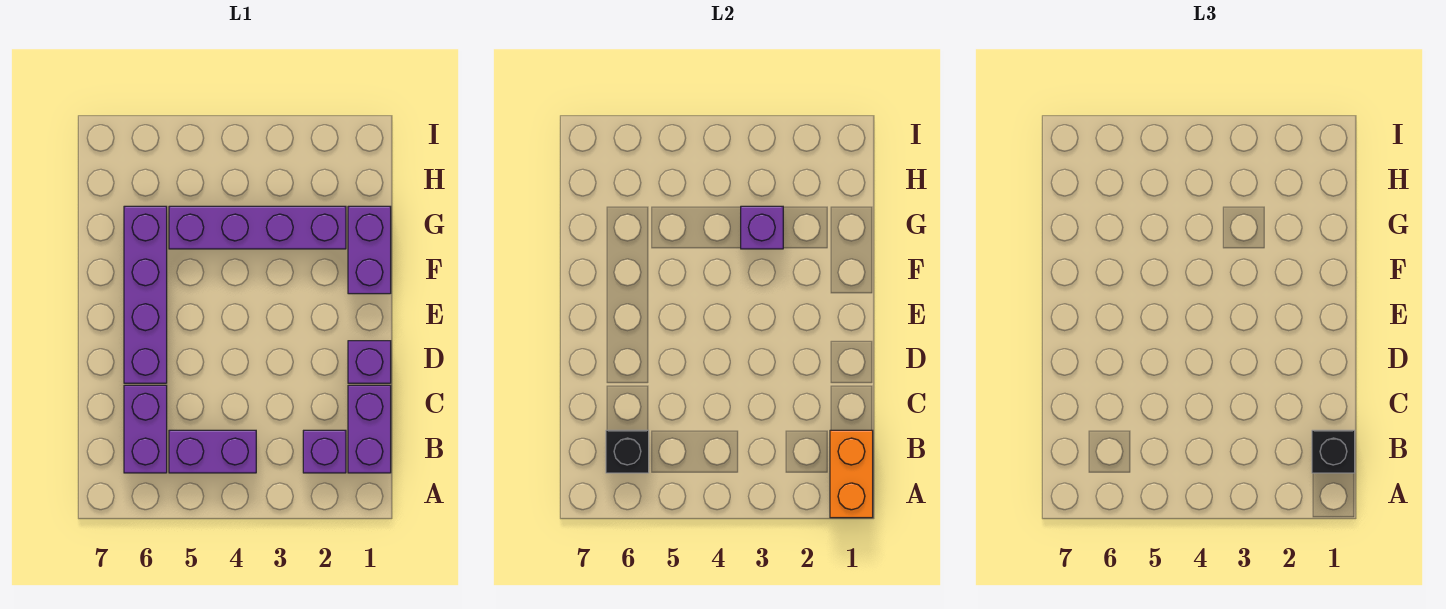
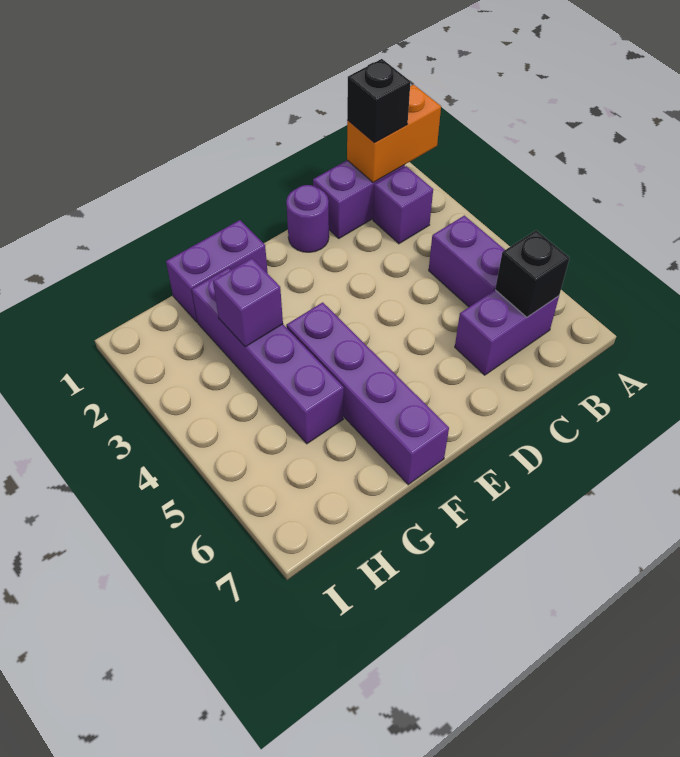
purple brick D1 level 1 -> purple round brick D1 level 1
purple brick D6:G6 level 1 -> purple brick F4:F7 level 1

